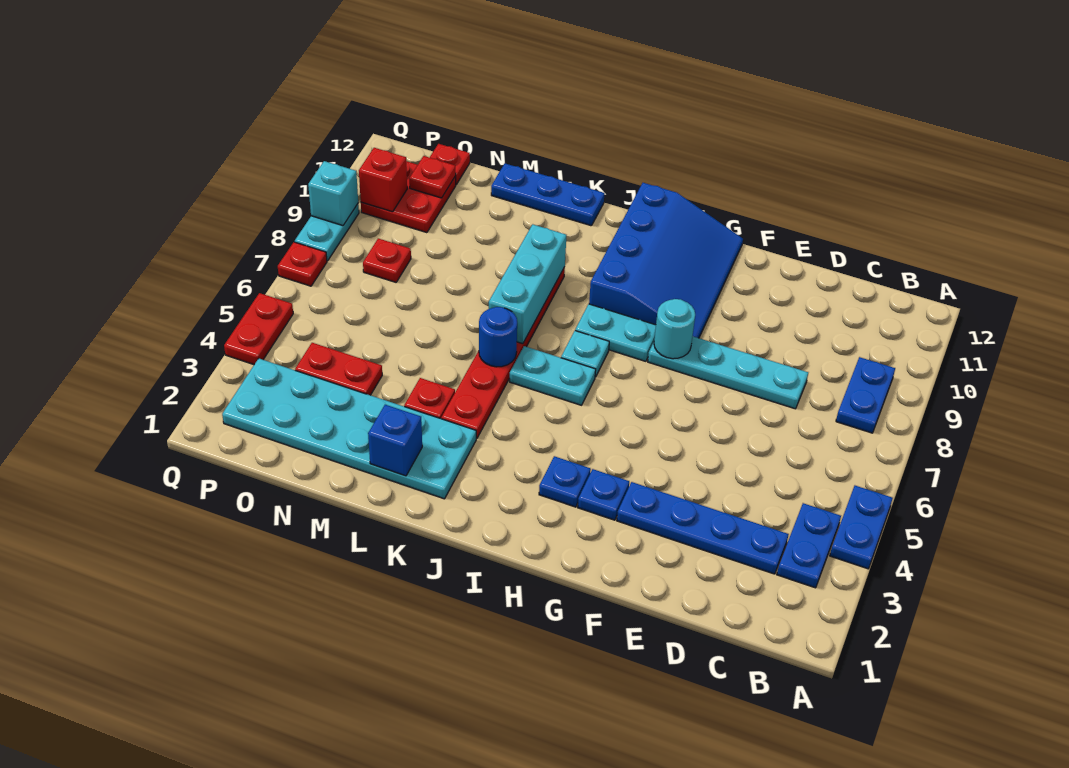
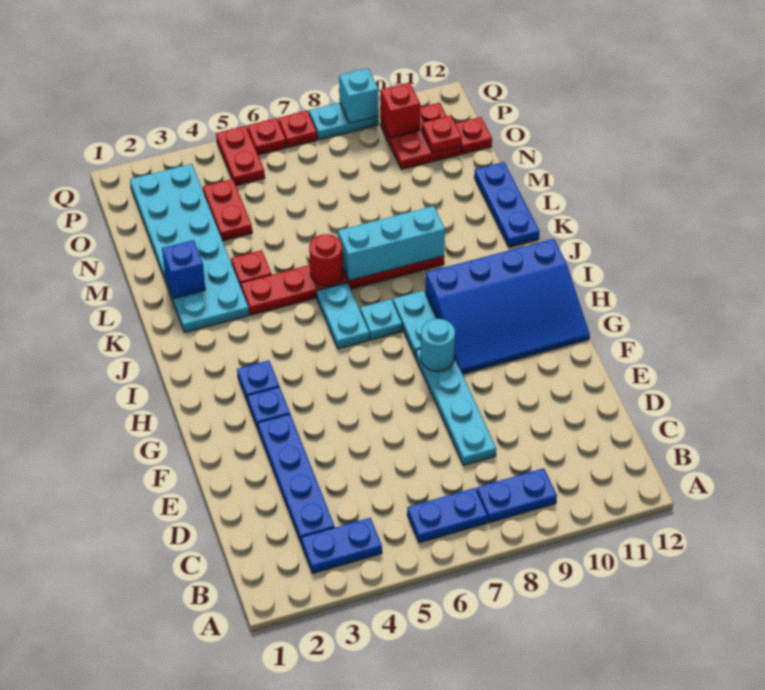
blue plate A4:A5 level 1 -> blue plate B6:B7 level 1
blue round brick K6 level 2 -> red round brick K6 level 2
red plate O8 level 1 -> red plate Q6 level 1
red plate Q4:Q5 level 1 -> red plate P5:Q5 level 1

